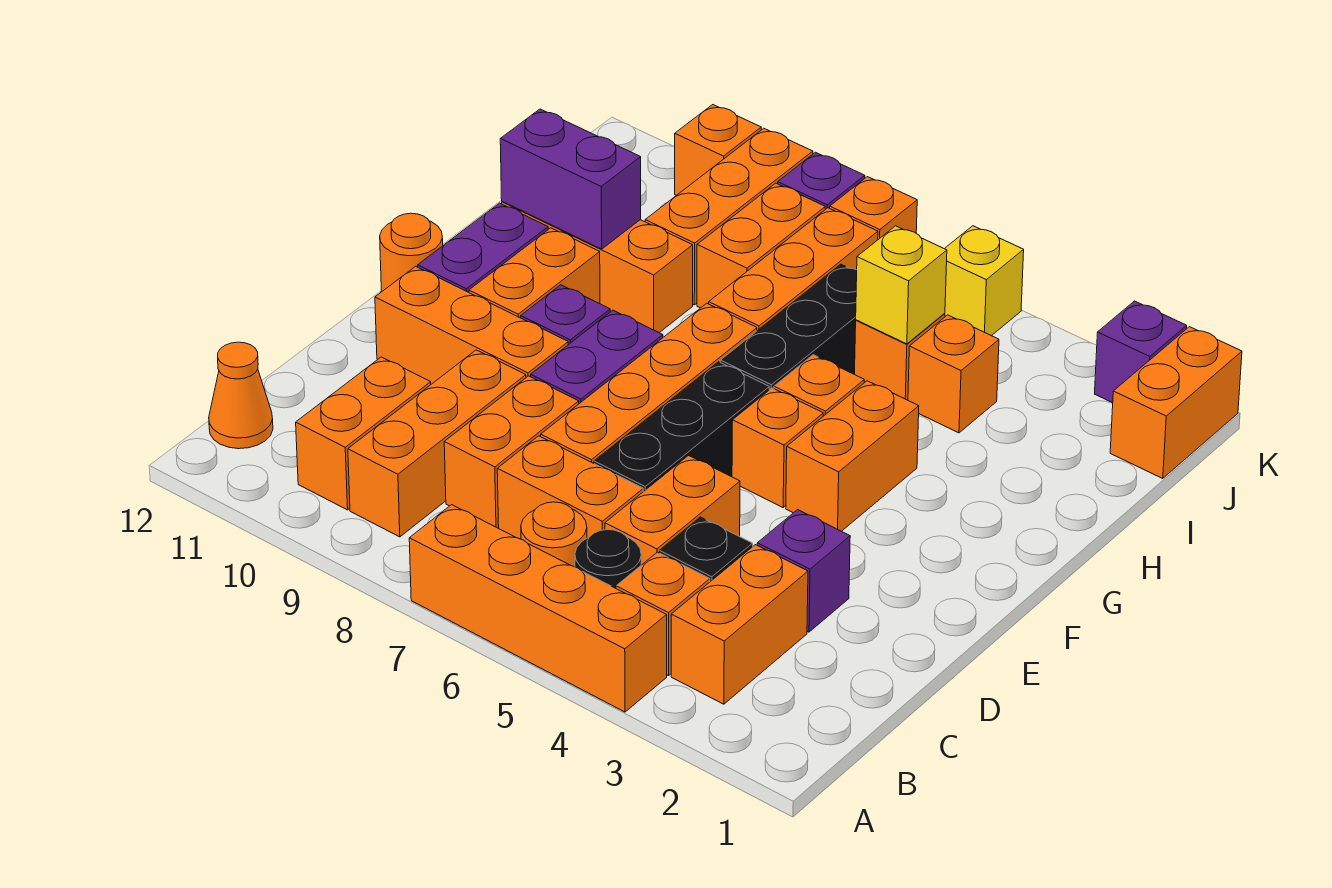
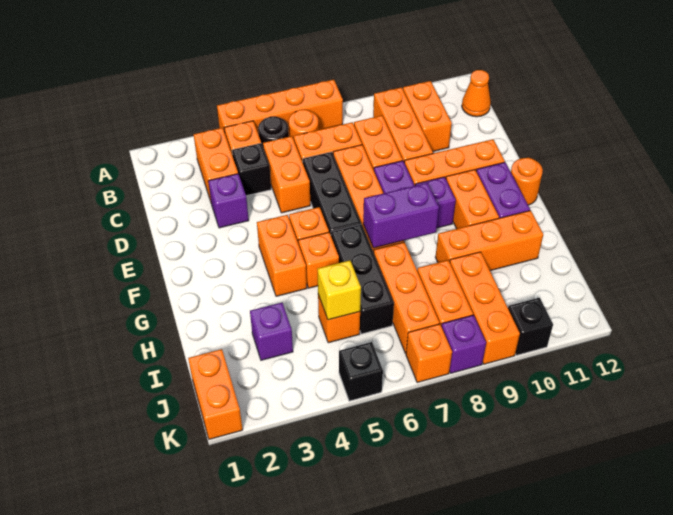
purple brick H10:H11 level 2 -> purple brick G7:G8 level 2
orange brick I4 level 1 -> none
purple brick K2 level 1 -> purple brick I3 level 1
yellow brick K5 level 1 -> black brick K5 level 1
orange brick K10 level 1 -> black brick K10 level 1

